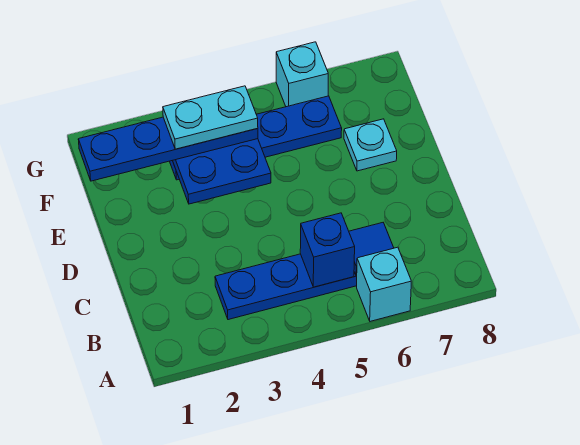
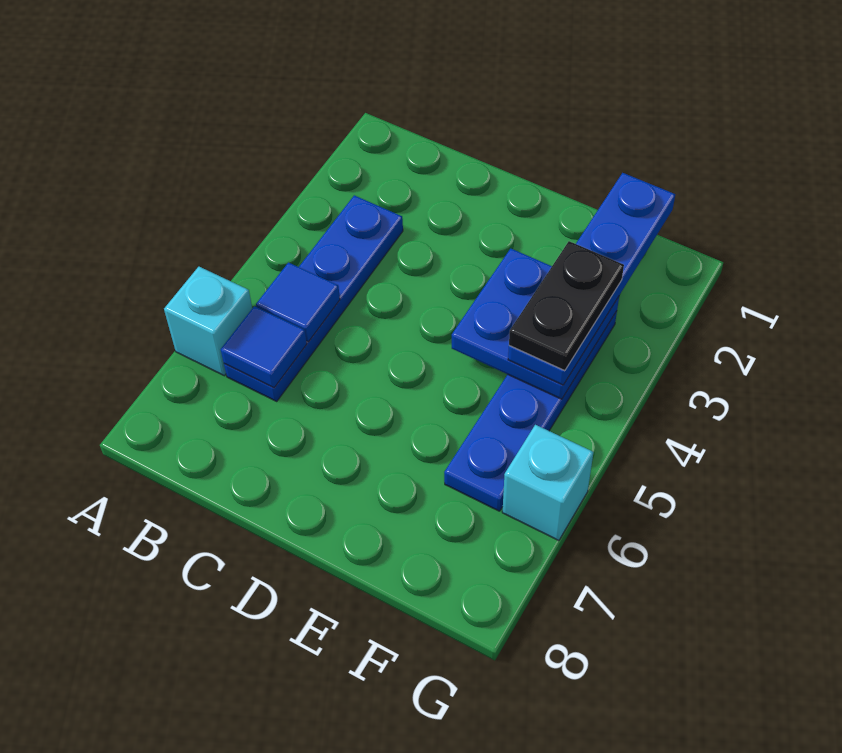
blue brick B5 level 2 -> blue tile B5 level 2
cyan plate E7 level 1 -> none
cyan plate F3:F4 level 4 -> black plate F3:F4 level 4

